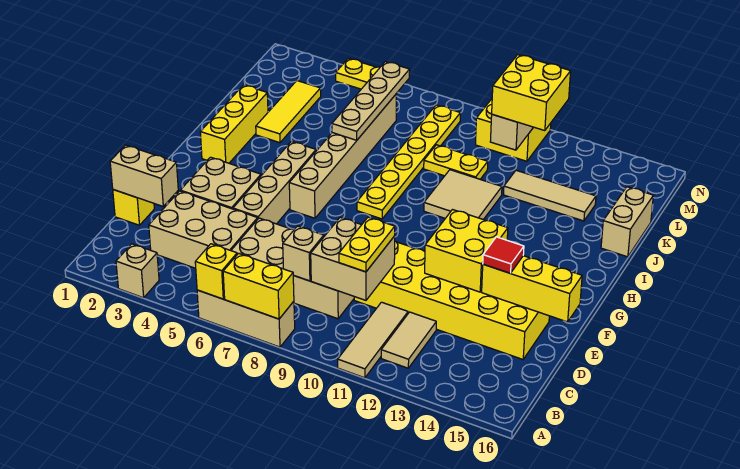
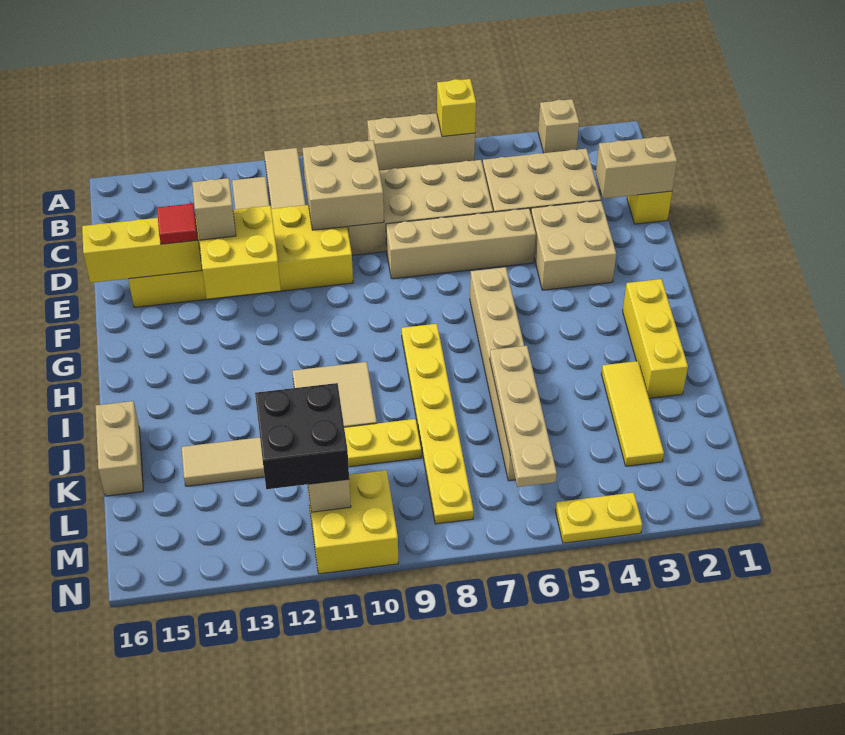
yellow brick A7:A8 level 2 -> none
tan brick C8 level 2 -> tan brick E13 level 3
yellow plate C10:D10 level 3 -> none
tan brick E5:H5 level 1 -> tan brick E5:E8 level 1
yellow brick L11:M12 level 3 -> black brick L11:M12 level 3

